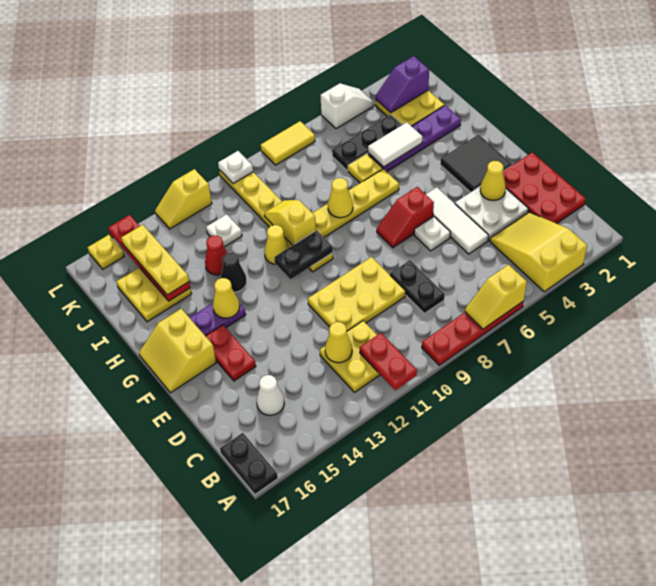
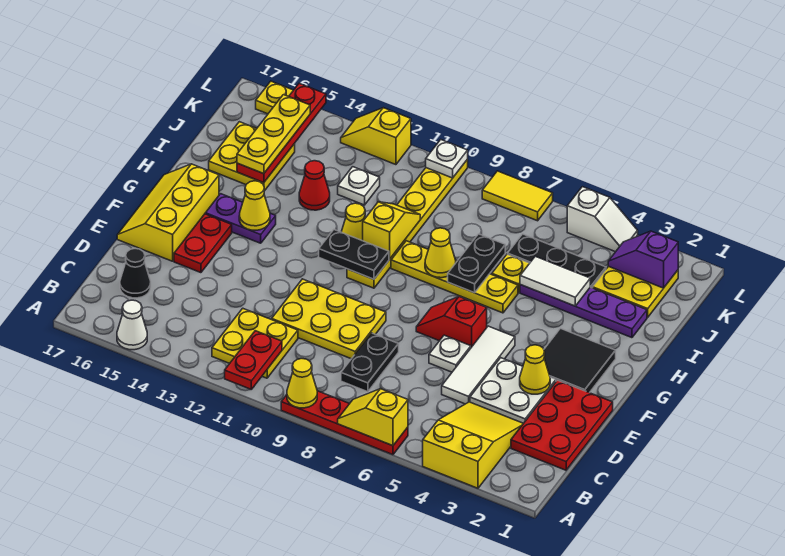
black plate A17:B17 level 1 -> black plate H7:I7 level 2
yellow cone C12 level 2 -> yellow cone A9 level 2
white cone C15 level 1 -> white cone A15 level 1
yellow slope F16:G17 level 1 top 16 -> yellow slope E16:G17 level 1 top 16
black cone H13 level 1 -> black cone C16 level 1

